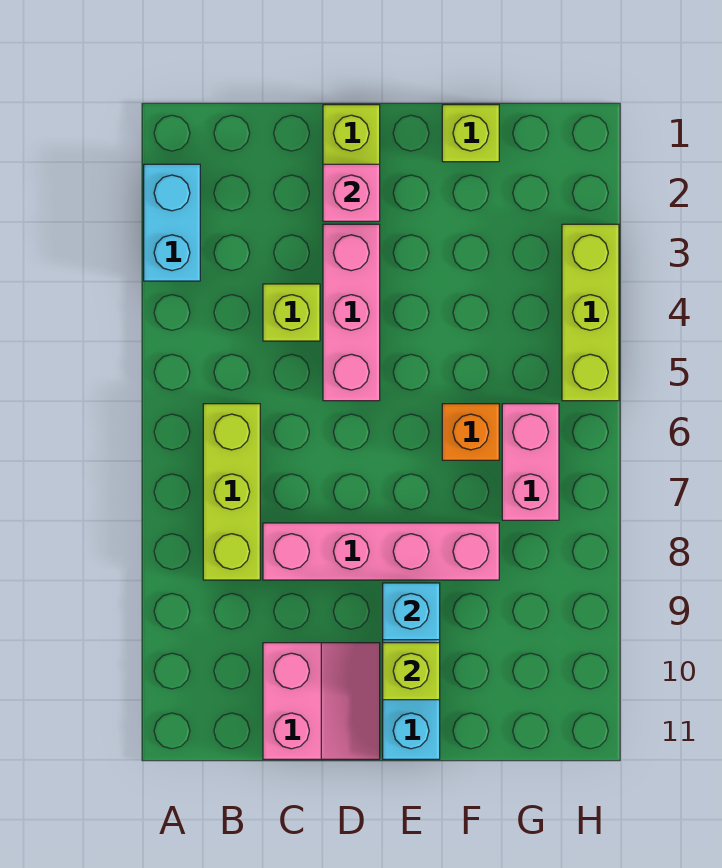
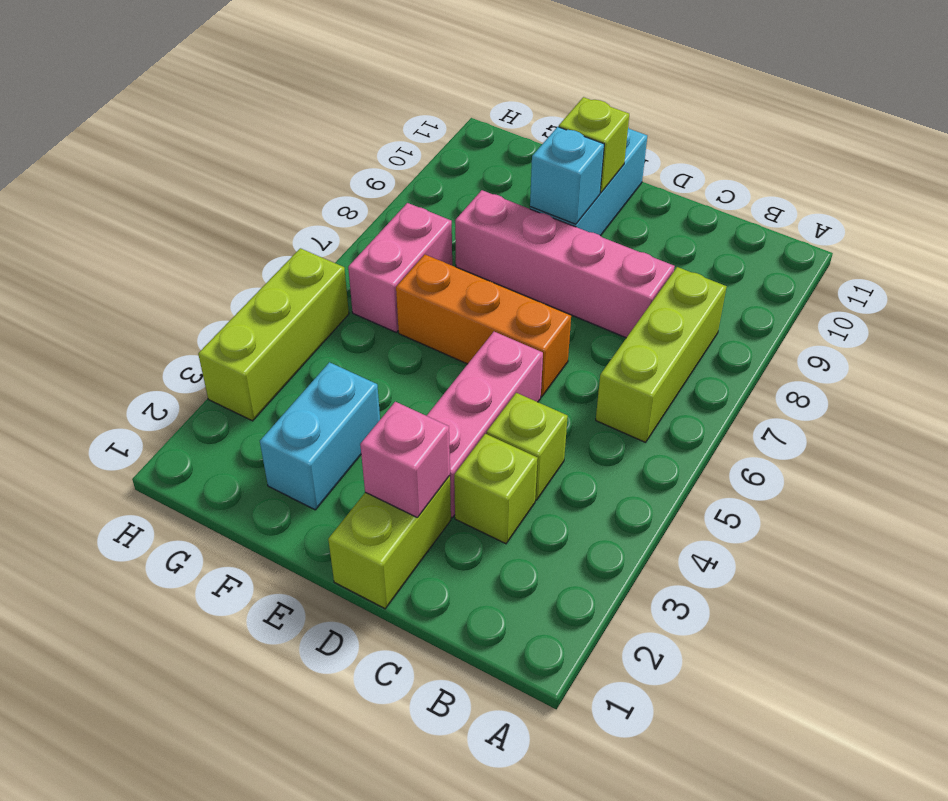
cyan brick A2:A3 level 1 -> cyan brick F2:F3 level 1
pink slope C10:D11 level 1 top C -> none
lime brick F1 level 1 -> lime brick C3 level 1
orange brick F6 level 1 -> orange brick D6:F6 level 1

